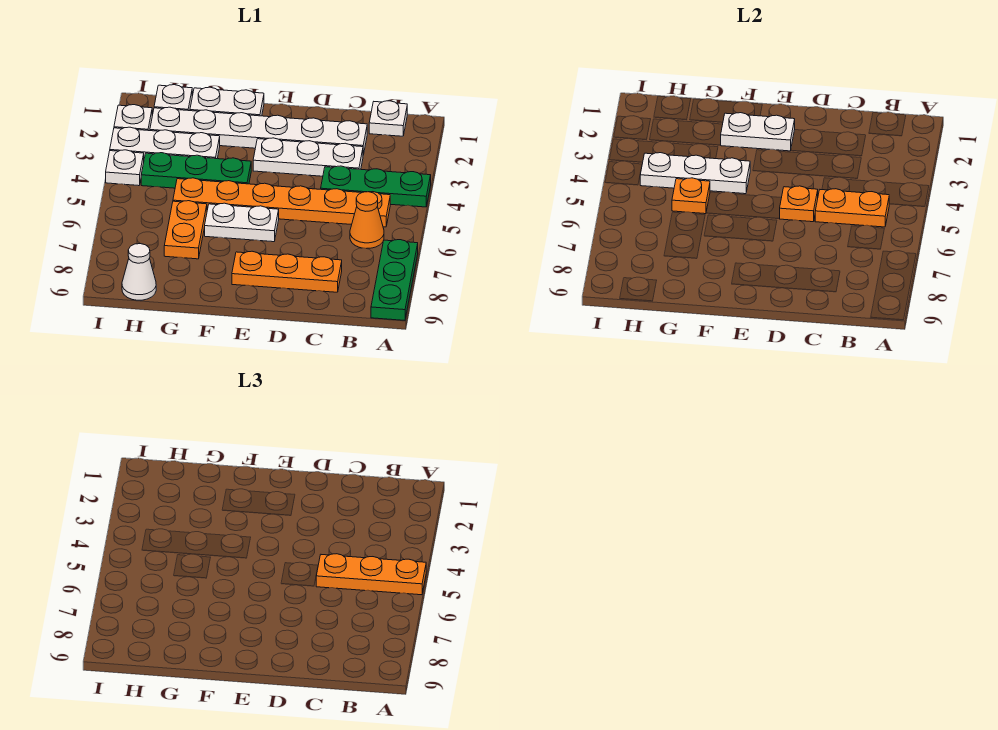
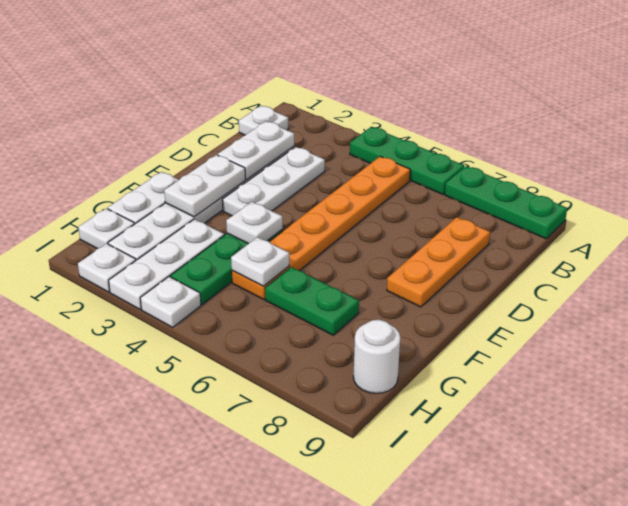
green plate A4:C4 level 1 -> green plate A4:A6 level 1
orange plate A5:C5 level 3 -> none
orange plate B5:C5 level 2 -> none
orange cone B6 level 1 -> none
orange plate D5 level 2 -> none
white plate E6:F6 level 1 -> white plate C2:D2 level 2
white plate F4:H4 level 2 -> white plate F4 level 2
orange plate G5 level 2 -> white plate G5 level 2
orange plate G6:G7 level 1 -> green plate G6:G7 level 1
white cone H9 level 1 -> white round brick H9 level 1

